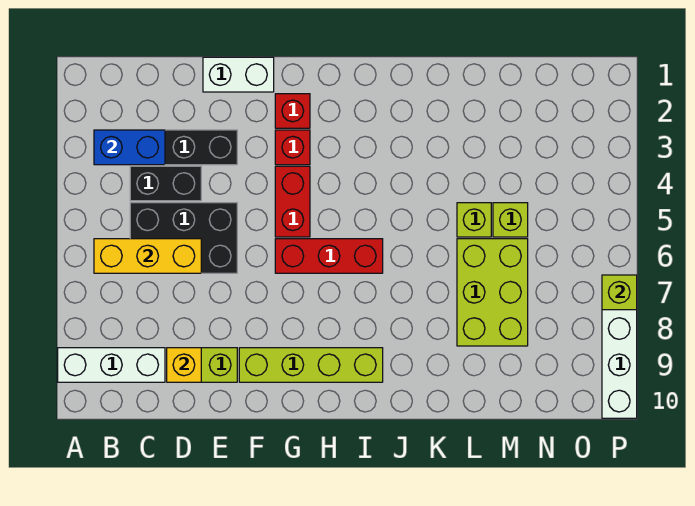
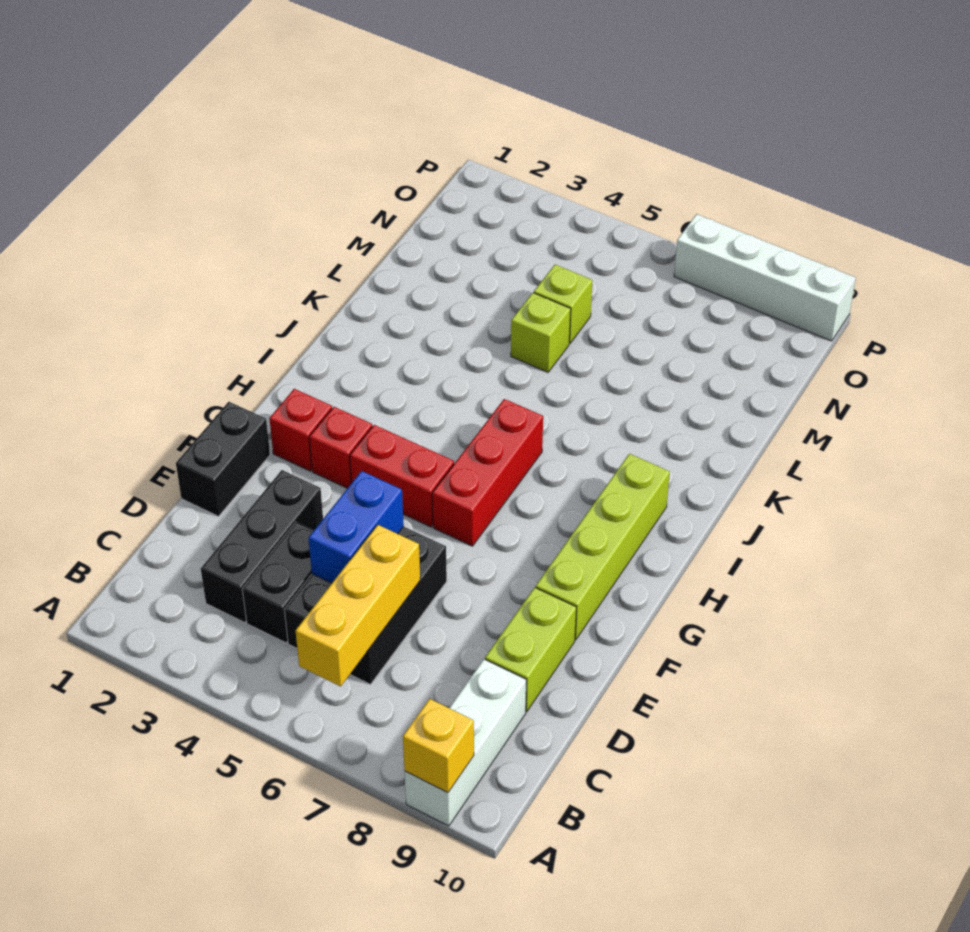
blue brick B3:C3 level 2 -> blue brick D5:E5 level 2
yellow brick D9 level 2 -> yellow brick A9 level 2
white brick E1:F1 level 1 -> black brick E1:F1 level 1
lime brick L6:M8 level 1 -> none
lime brick P7 level 2 -> none

